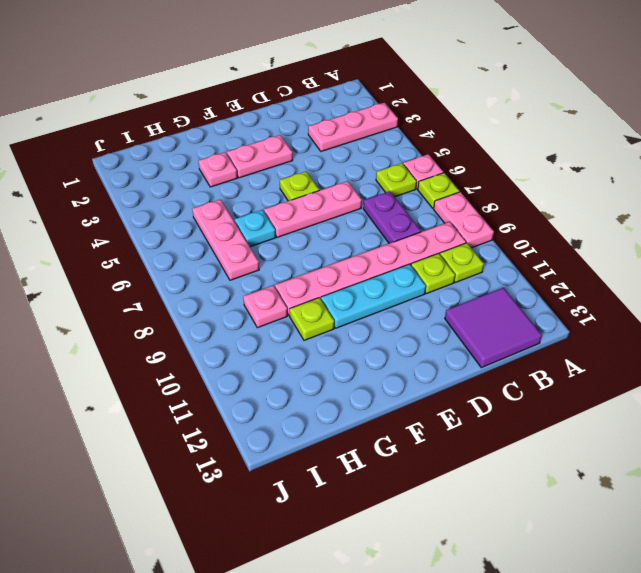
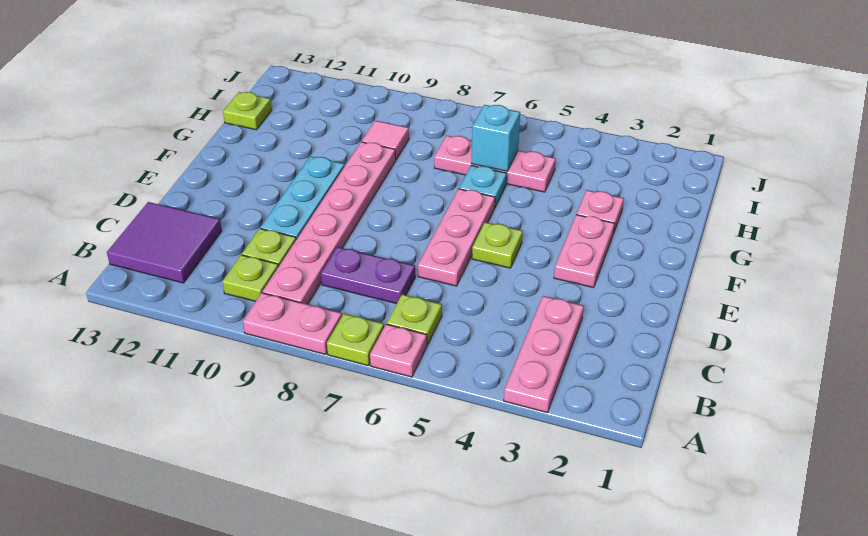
lime plate G10 level 1 -> lime plate H13 level 1
none -> cyan brick H6 level 2
pink plate H9 level 1 -> pink tile H9 level 1

